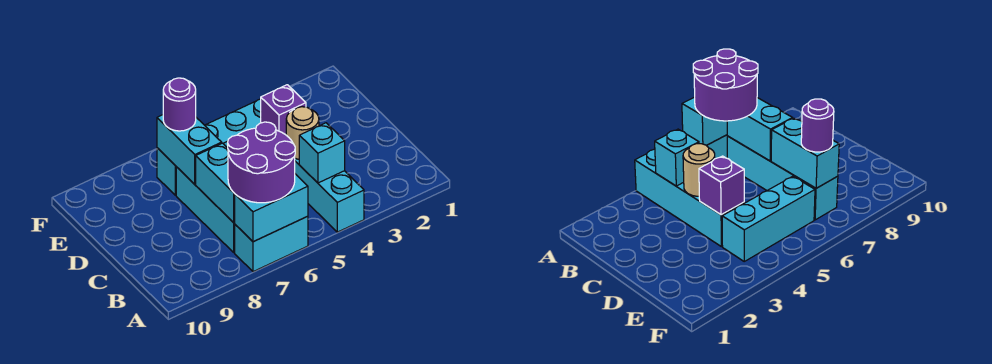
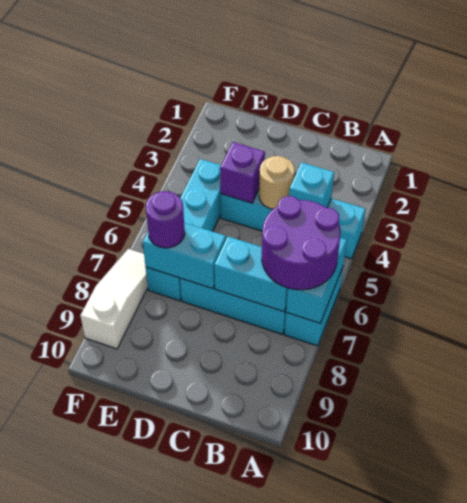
none -> white slope F7:F9 level 1 top 9

